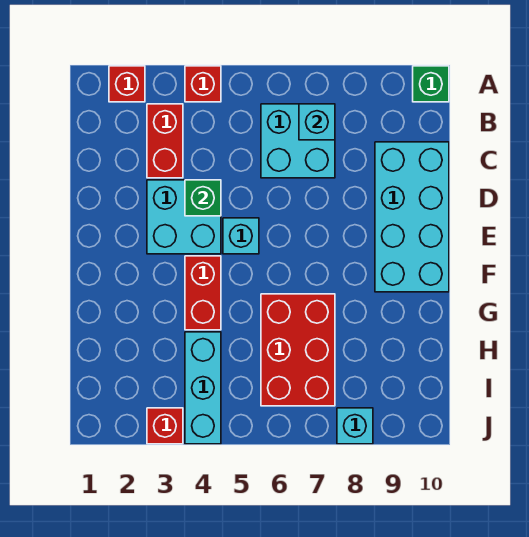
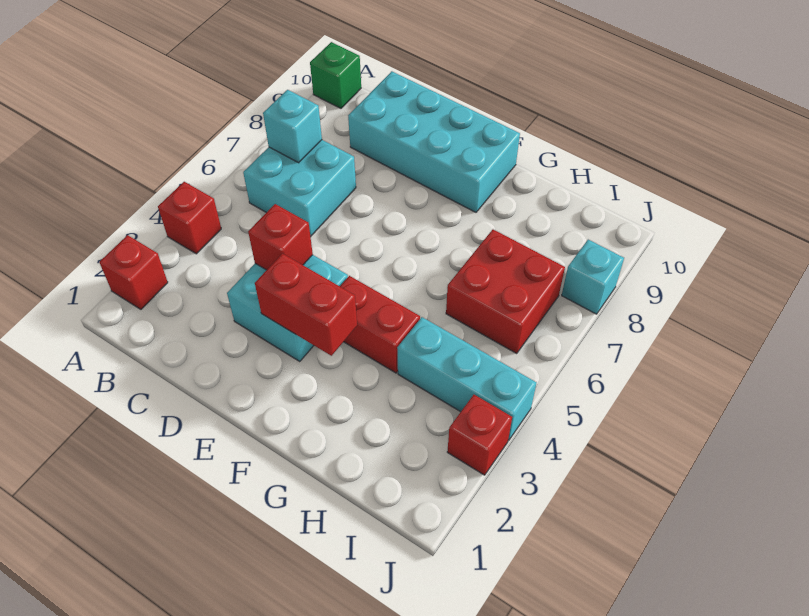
red brick B3:C3 level 1 -> red brick E3:F3 level 2
green brick D4 level 2 -> red brick D4 level 2
cyan brick E5 level 1 -> none
red brick G6:I7 level 1 -> red brick H6:I7 level 1

